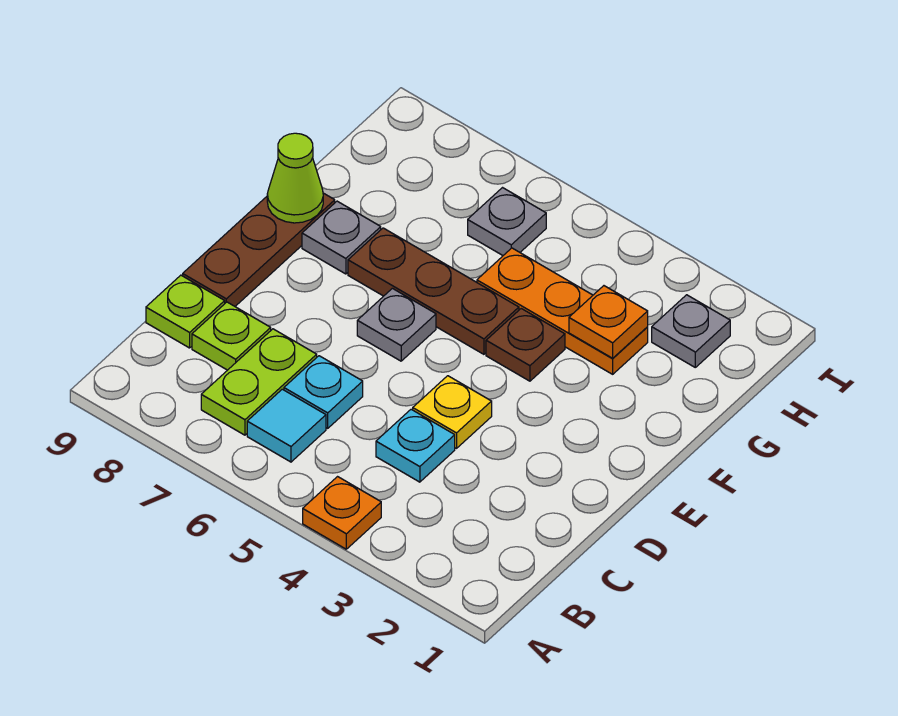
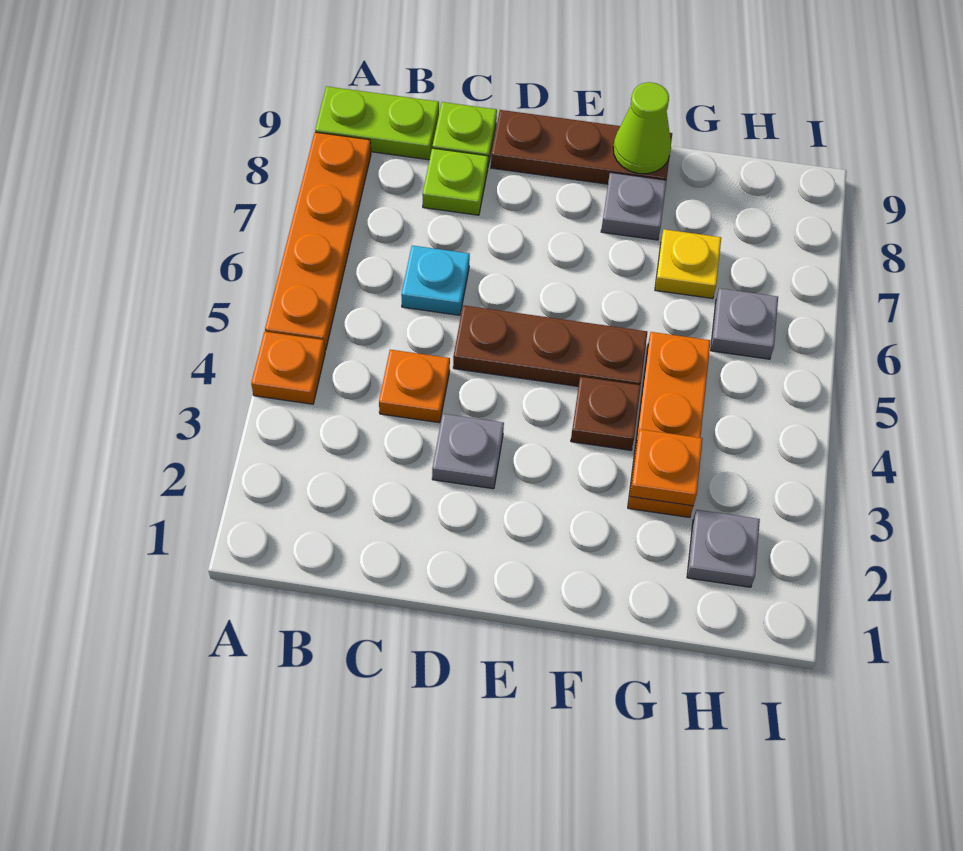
none -> orange plate A5:A8 level 1
cyan tile B6 level 1 -> none
lime plate B7:C7 level 1 -> lime plate A9:B9 level 1
cyan plate C4 level 1 -> orange plate C4 level 1
yellow plate D4 level 1 -> yellow plate G7 level 1
grey plate E6 level 1 -> grey plate D3 level 1
brown plate F5:F7 level 1 -> brown plate D5:F5 level 1

